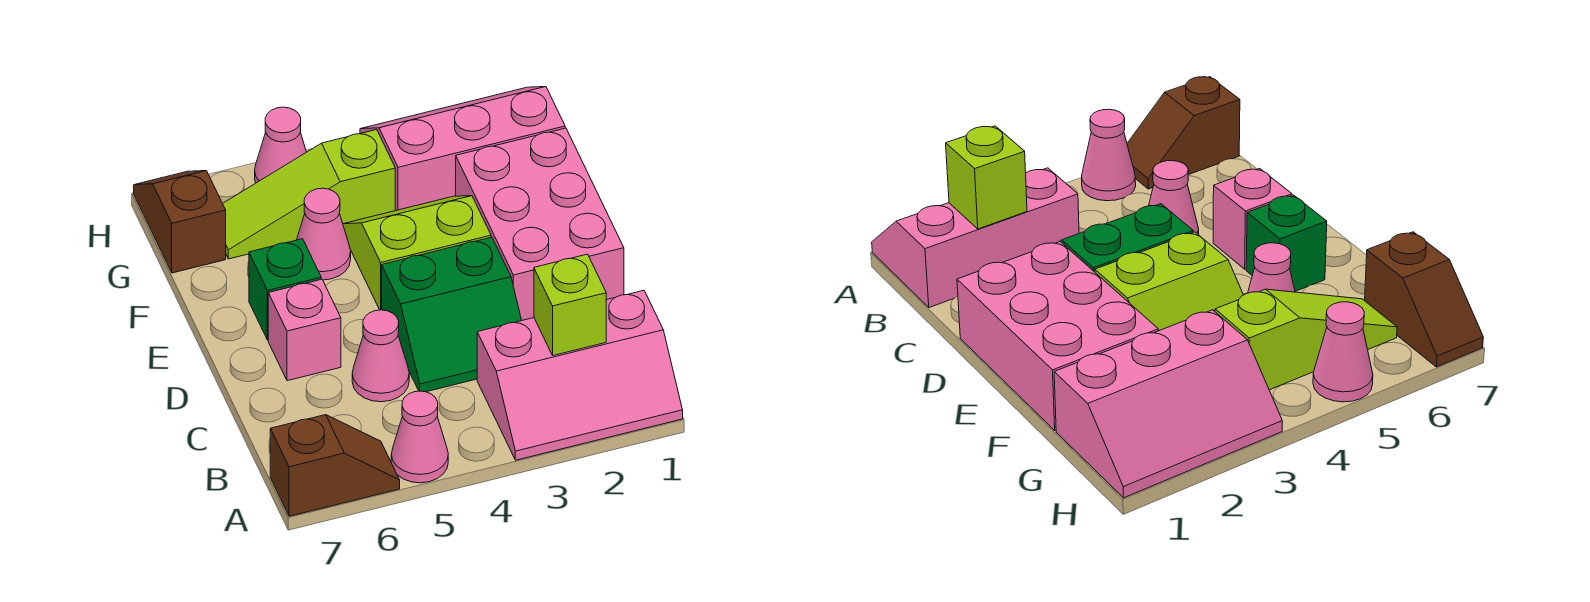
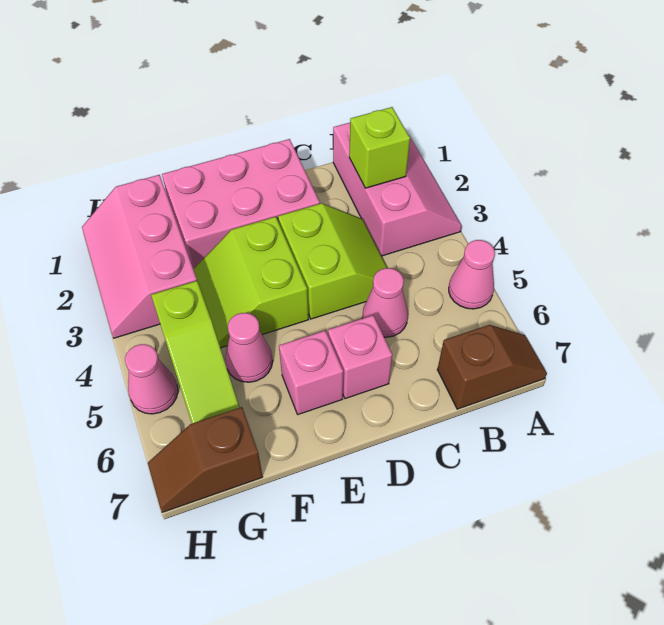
brown slope A6:A7 level 1 top 7 -> brown slope A7:B7 level 1 top B
green slope C3:D4 level 1 top D -> lime slope C3:D4 level 1 top D
green brick E6 level 1 -> pink brick E6 level 1

